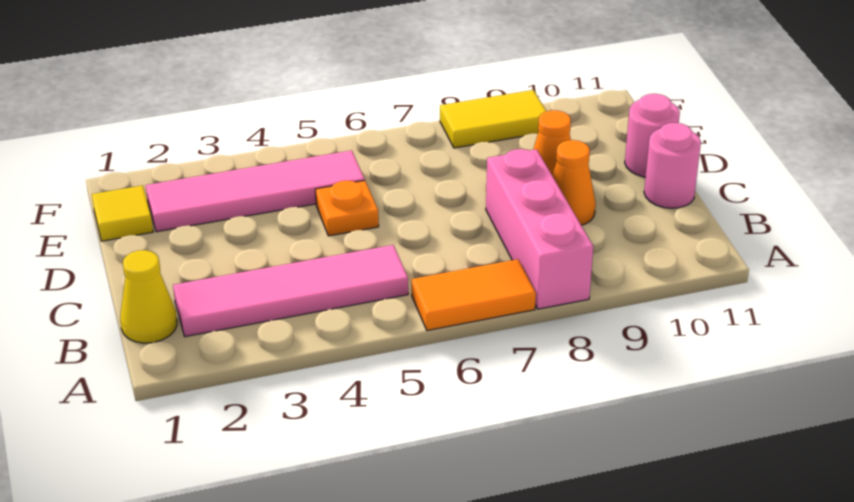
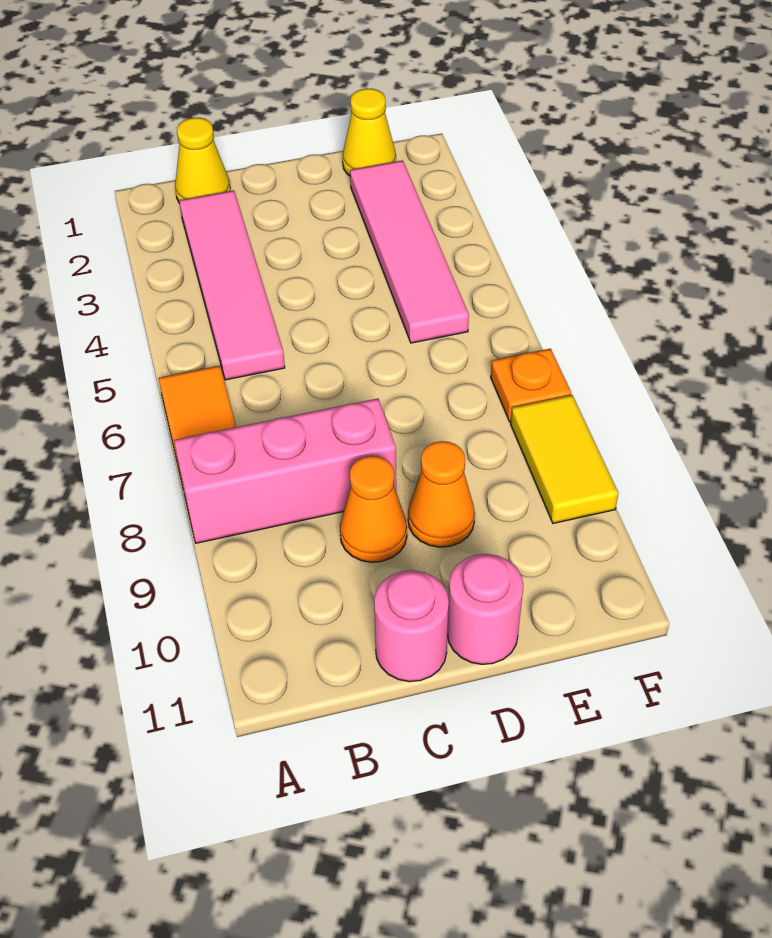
orange plate D5 level 1 -> orange plate F7 level 1
yellow tile E1 level 1 -> yellow cone E1 level 1

